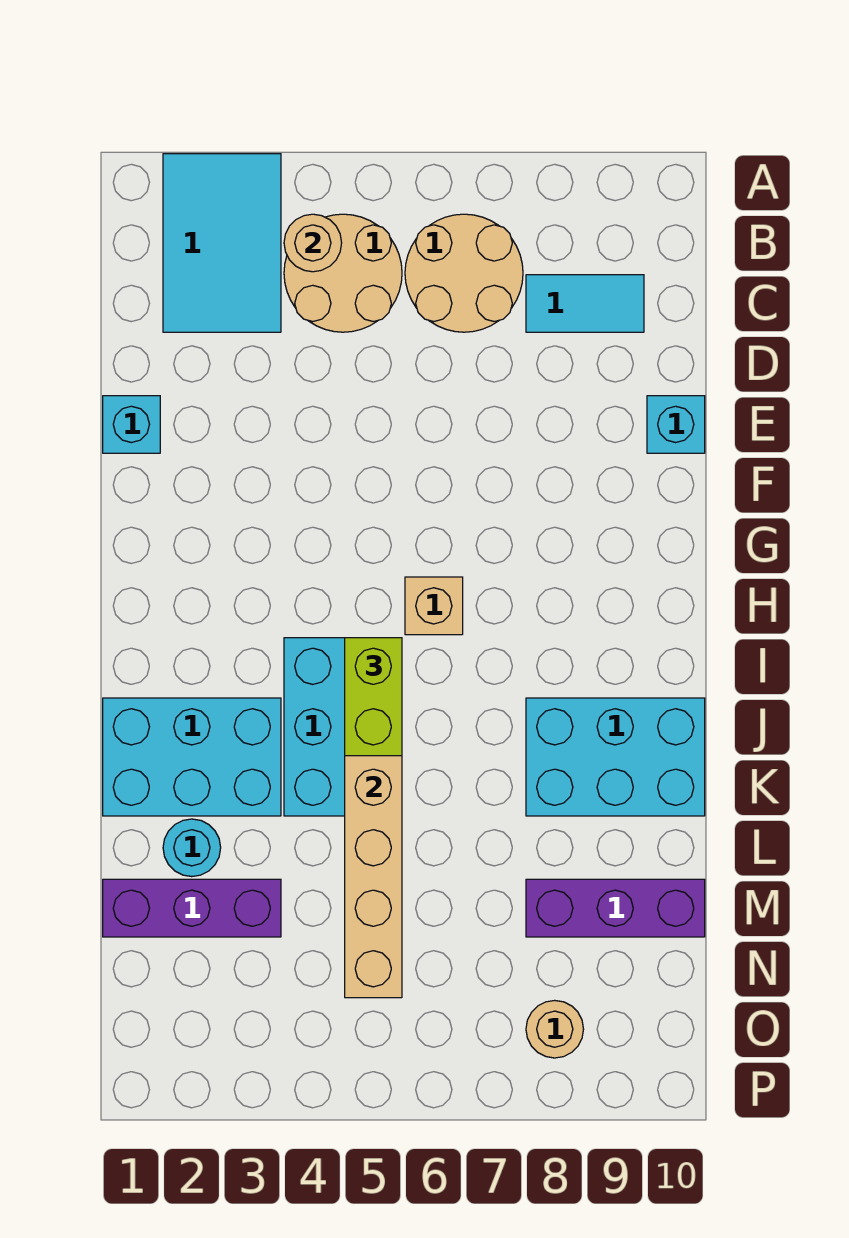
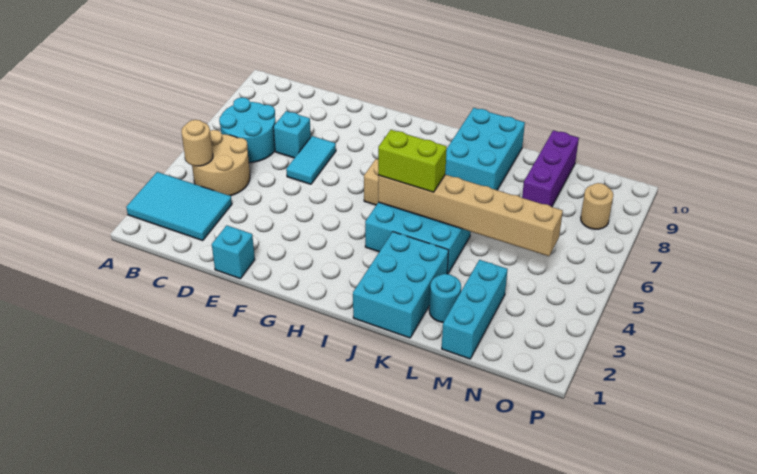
tan round brick B6:C7 level 1 -> cyan round brick B6:C7 level 1
cyan tile C8:C9 level 1 -> cyan tile E6:E7 level 1
cyan brick E10 level 1 -> cyan brick D7 level 1
purple brick M1:M3 level 1 -> cyan brick M1:M3 level 1

